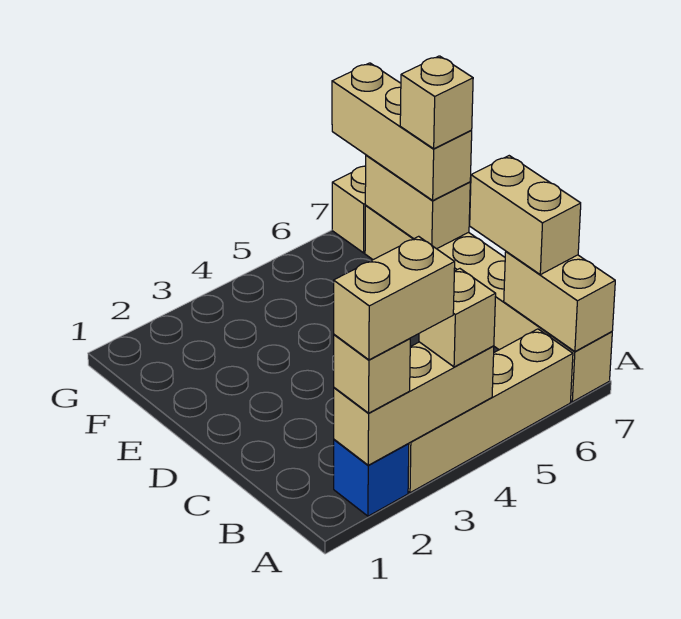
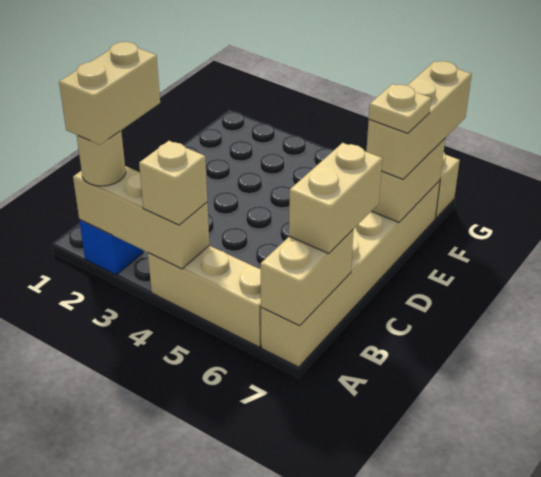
tan brick A2 level 3 -> tan round brick A2 level 3
tan brick A2:A3 level 4 -> tan brick A2:B2 level 4
tan brick A3:A6 level 1 -> tan brick A4:A6 level 1
tan brick E7 level 4 -> tan plate E7 level 4

